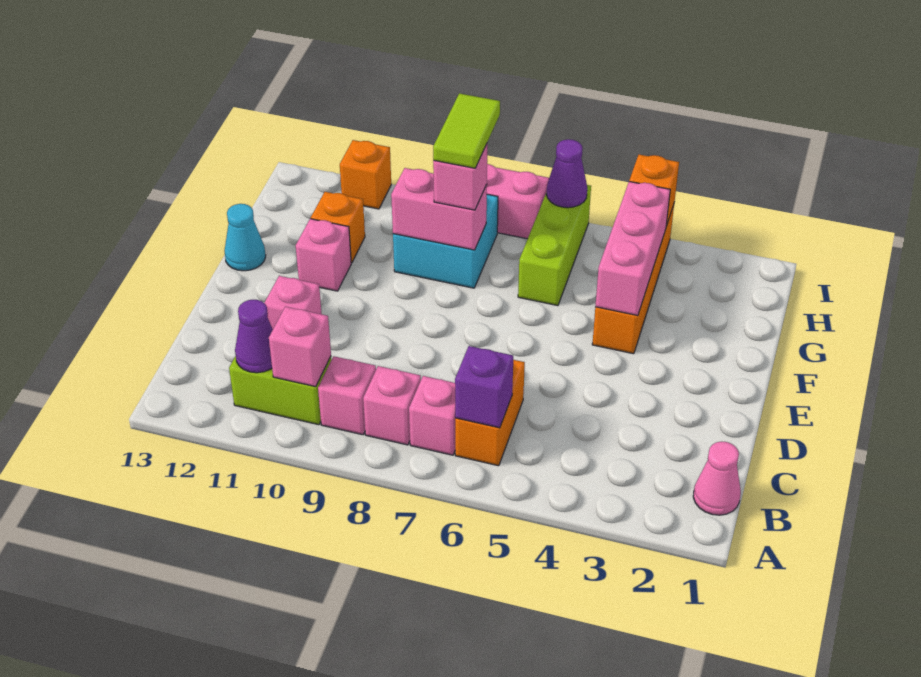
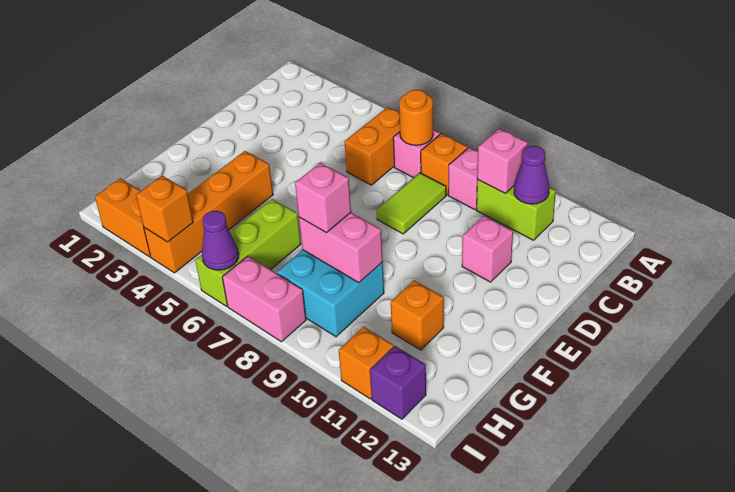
pink cone B1 level 1 -> none
purple brick B6 level 2 -> purple brick I12 level 1
none -> orange round brick B7 level 2
pink brick B8 level 1 -> orange brick B8 level 1
pink brick F4:H4 level 2 -> none
pink brick F11 level 1 -> none
cyan cone F13 level 1 -> none
lime tile G8:H8 level 4 -> lime tile C8:D8 level 1
none -> orange brick I2:I3 level 1

